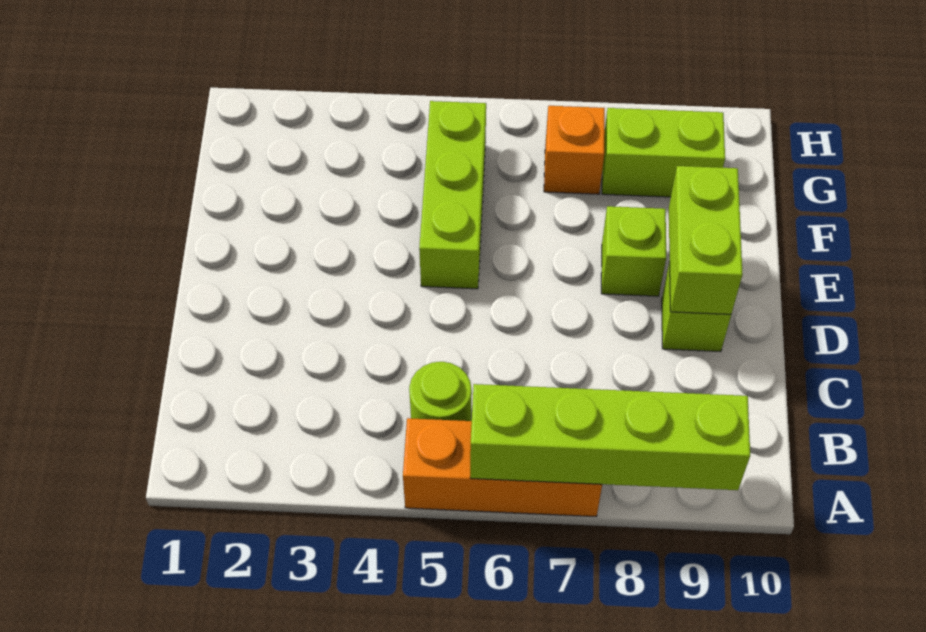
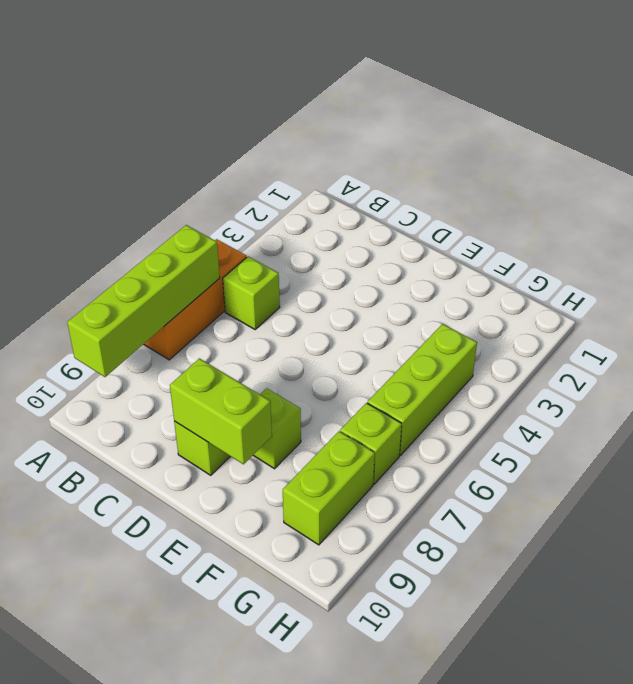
lime round brick B5 level 1 -> lime brick B5 level 1
lime brick E5:G5 level 1 -> lime brick G4:G6 level 1
orange brick G7 level 1 -> lime brick G7 level 1

